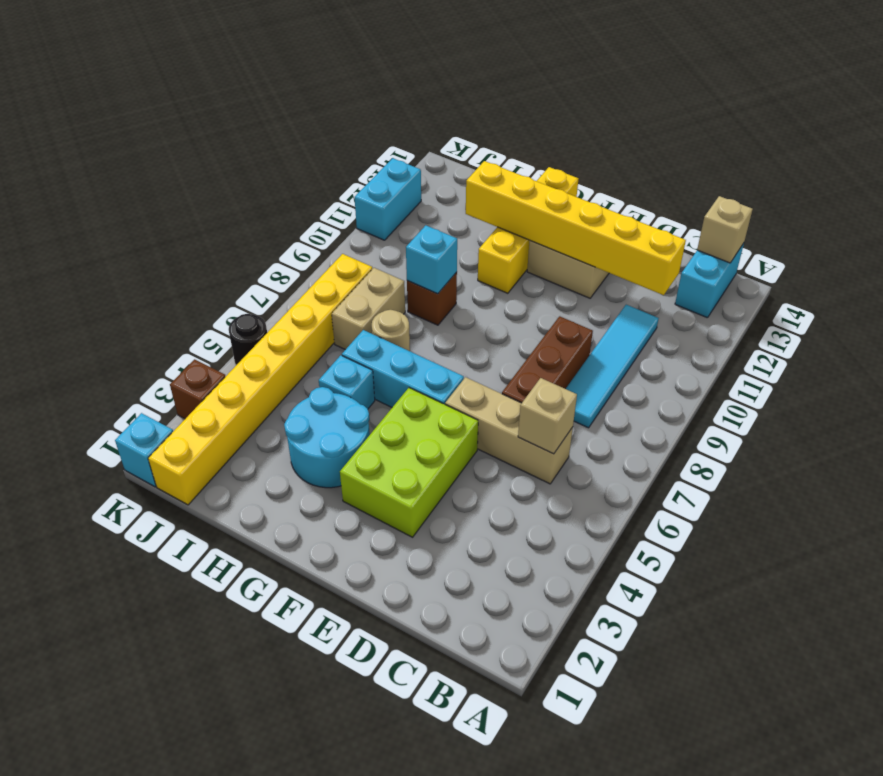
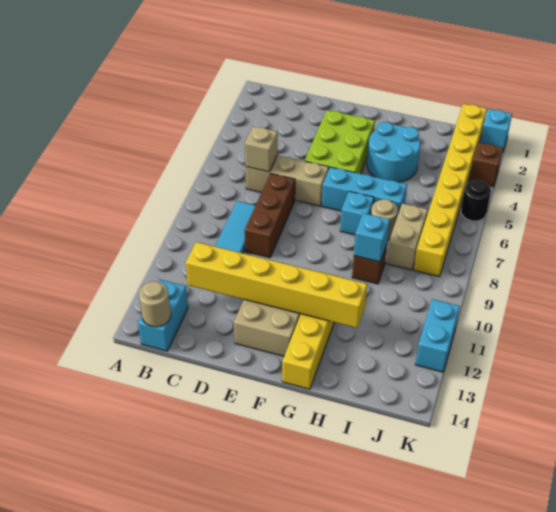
tan brick B14 level 2 -> tan round brick B14 level 2
cyan brick H5 level 1 -> cyan brick G7 level 1

